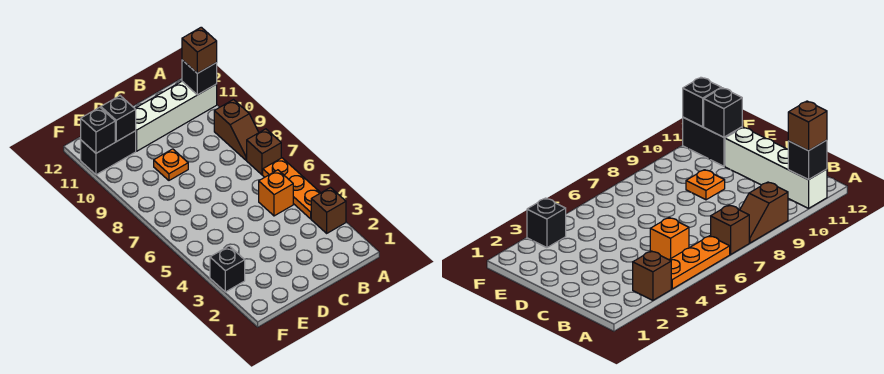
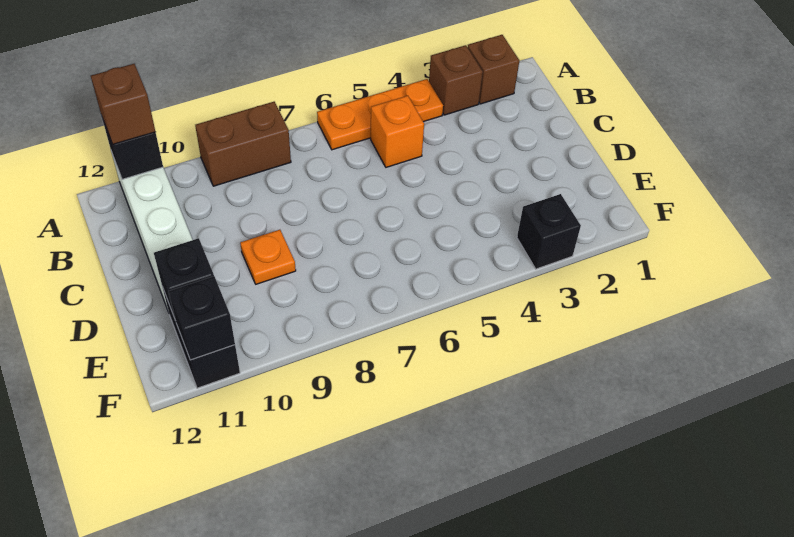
brown brick A7 level 1 -> brown brick A2 level 1
brown slope A8:A9 level 1 top 9 -> brown brick A8:A9 level 1

